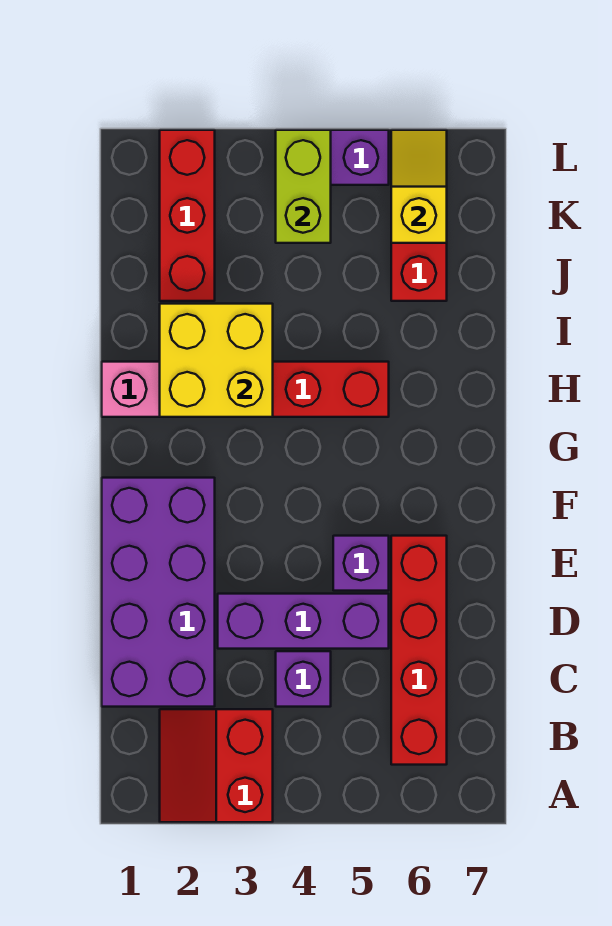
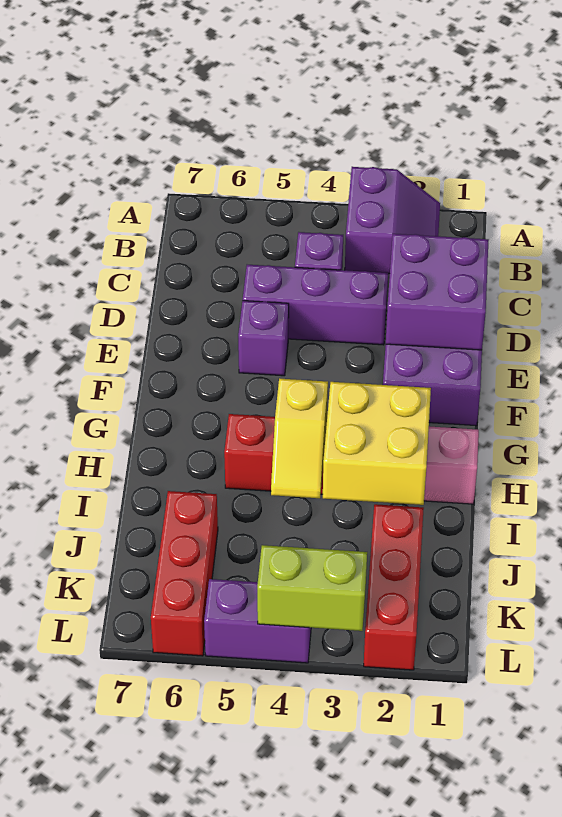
red slope A2:B3 level 1 top 3 -> purple slope A2:B3 level 1 top 3
red brick B6:E6 level 1 -> none
none -> purple brick D1:E2 level 2
lime brick K4:L4 level 2 -> lime brick L3:L4 level 2
yellow slope K6:L6 level 2 top K -> yellow slope H4:I4 level 2 top H

